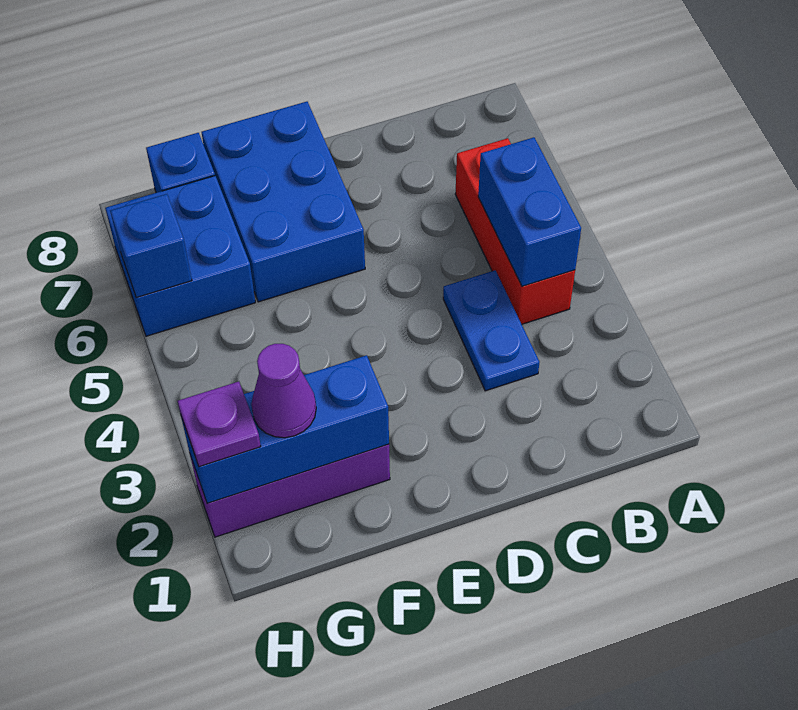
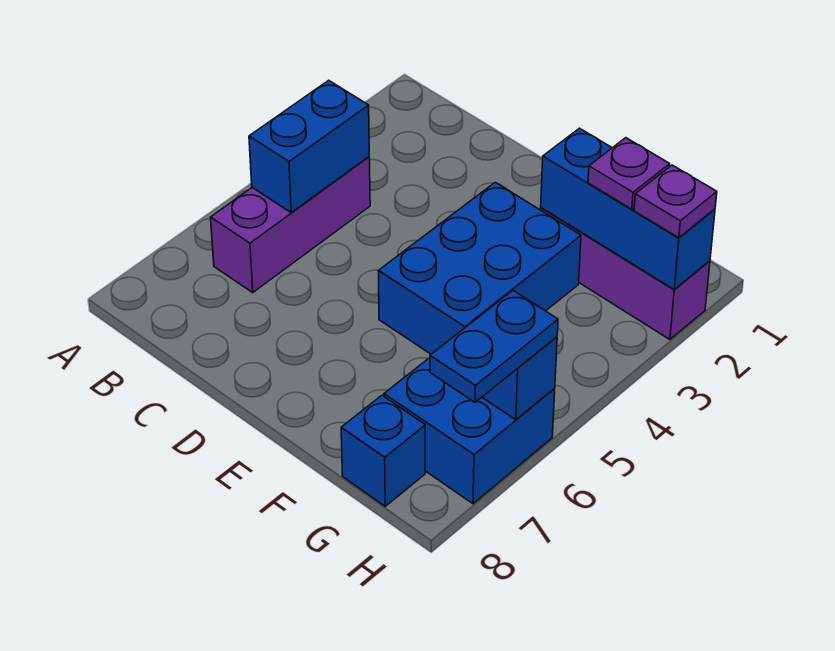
red brick B4:B6 level 1 -> purple brick B4:B6 level 1
blue plate C3:C4 level 1 -> blue plate H6:H7 level 3
blue brick E6:F8 level 1 -> blue brick E3:F5 level 1
purple cone G2 level 3 -> purple plate G2 level 3

